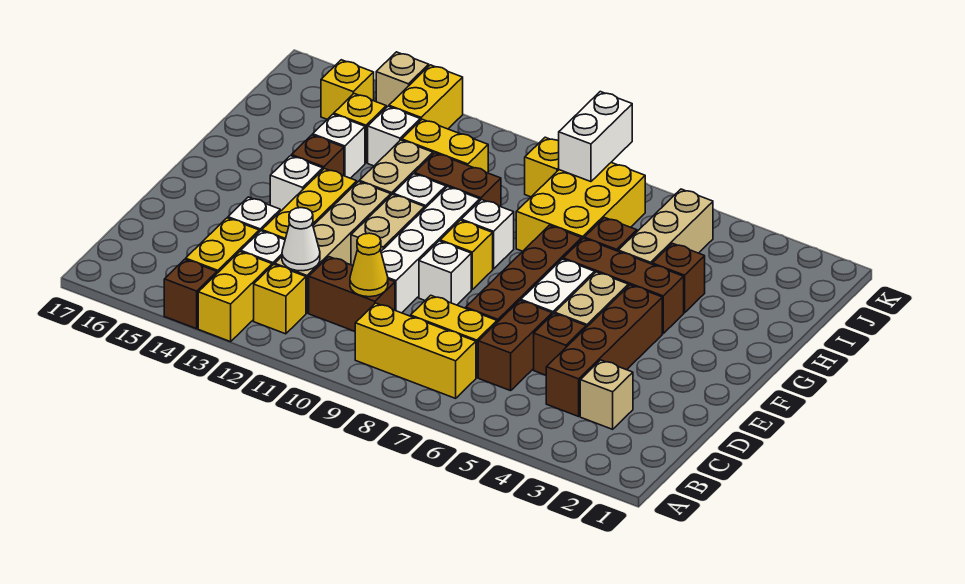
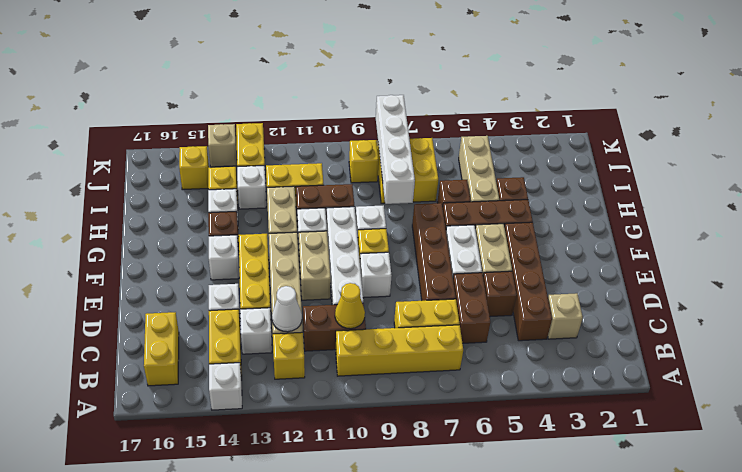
yellow brick A13:B13 level 1 -> yellow brick B16:C16 level 1
brown brick A14 level 1 -> white brick A14 level 1
yellow brick B7:B9 level 1 -> yellow brick B7:B10 level 1
yellow brick H7:J8 level 1 -> yellow brick I7:J8 level 1
white brick J8:K8 level 2 -> white brick H8:K8 level 2

